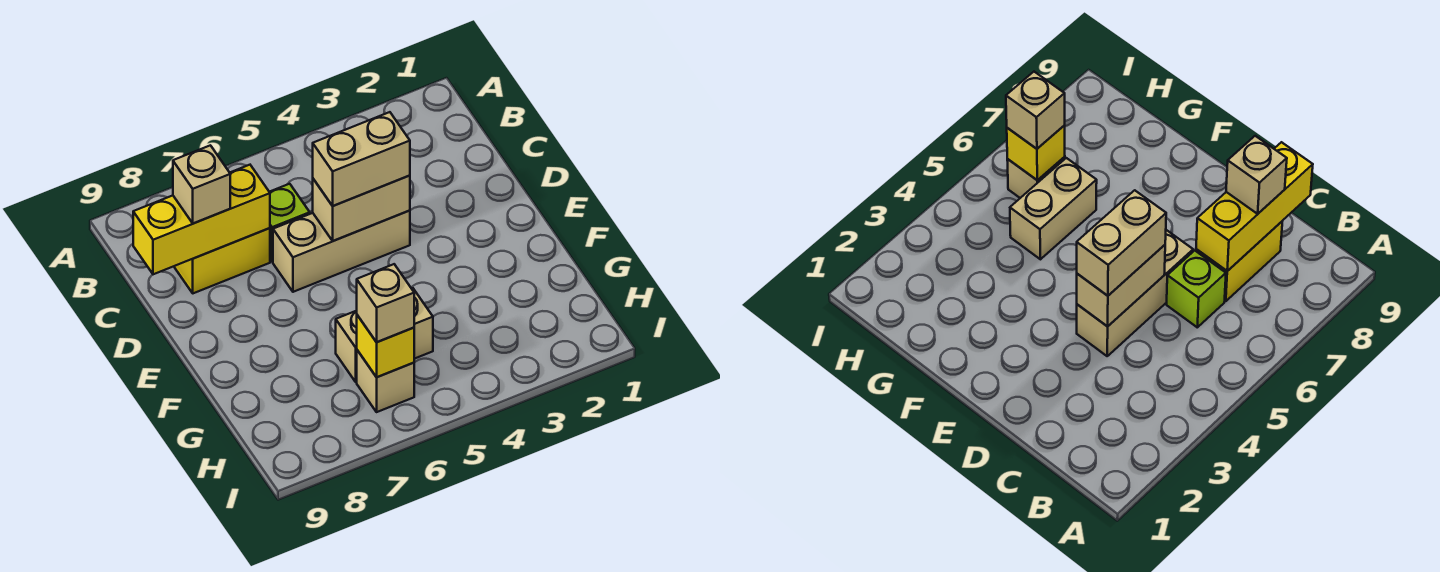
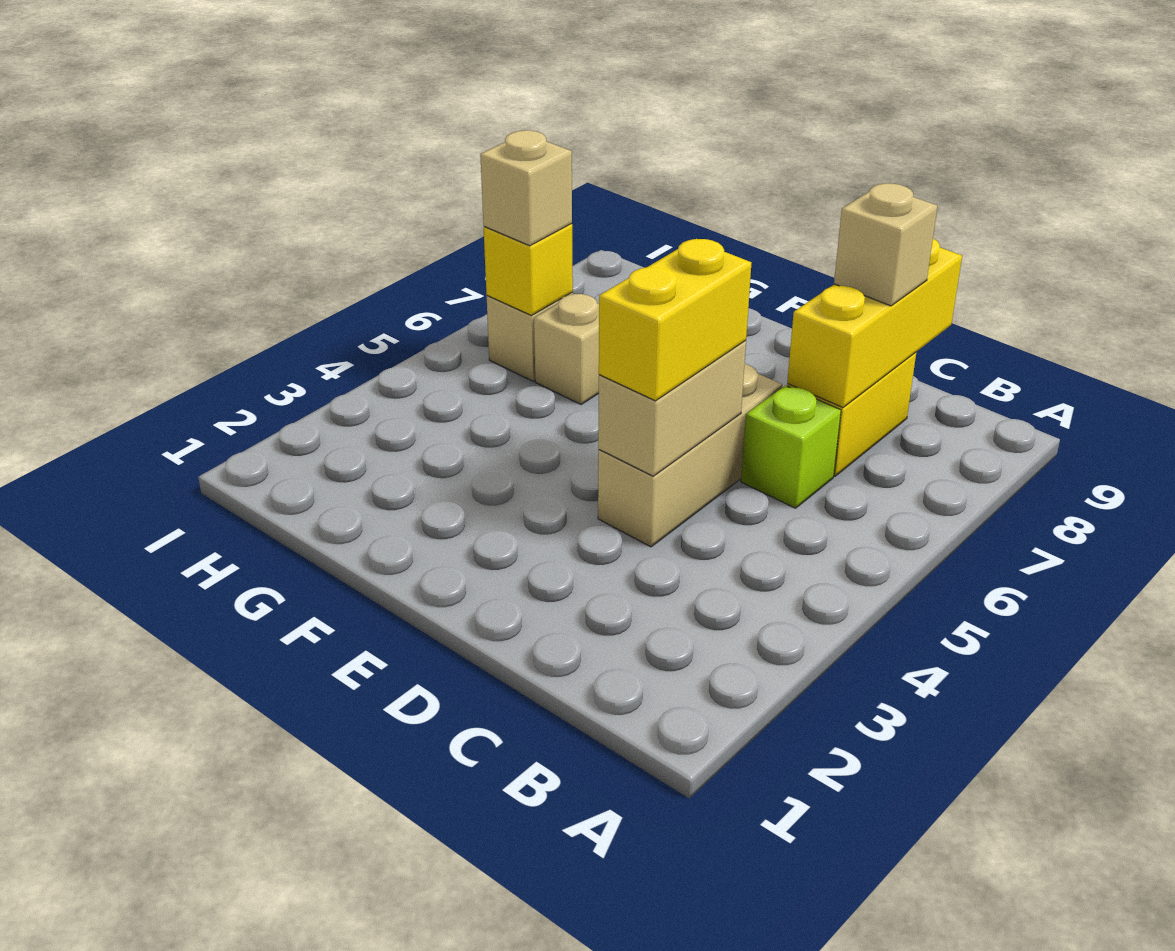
tan brick D4:D5 level 3 -> yellow brick D4:D5 level 3
tan brick G5:G6 level 1 -> tan brick G6 level 1

